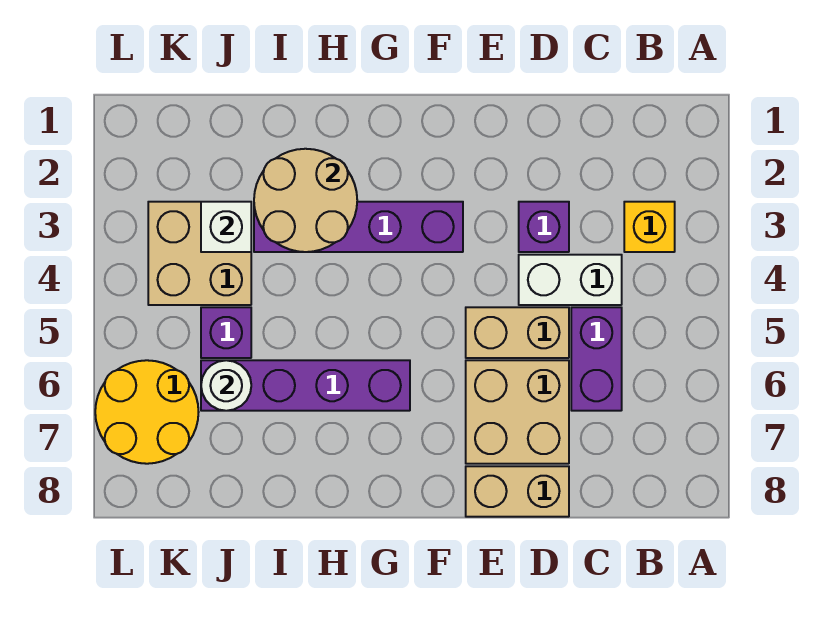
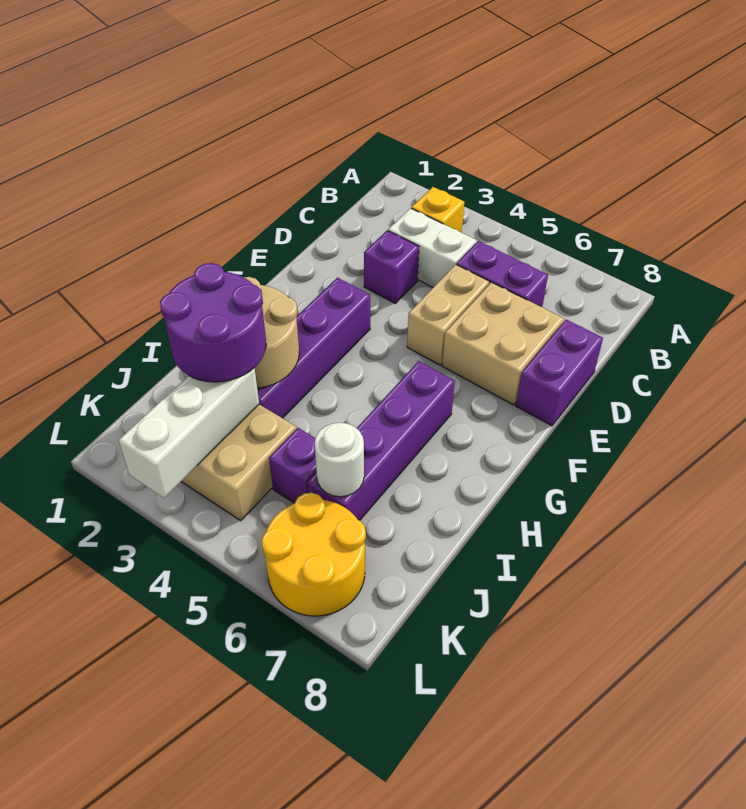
white brick C4:D4 level 1 -> white brick C3:C4 level 1
tan brick D8:E8 level 1 -> purple brick D8:E8 level 1
none -> purple round brick I2:J3 level 3
white brick J3 level 2 -> white brick J3:L3 level 2

